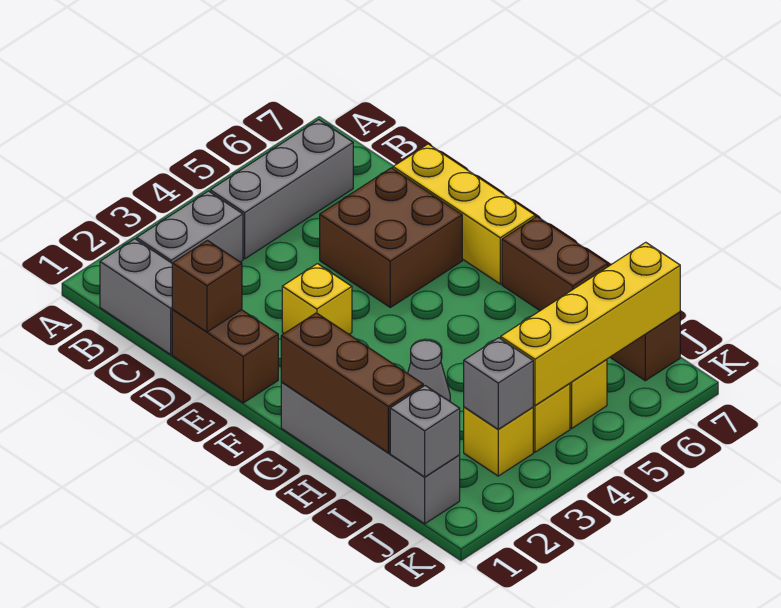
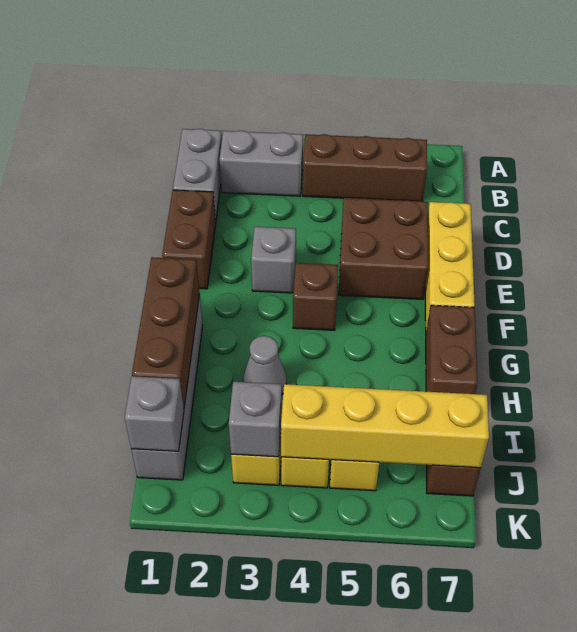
grey brick B4:B6 level 1 -> brown brick B4:B6 level 1
brown brick D1 level 2 -> brown brick F4 level 1
yellow brick E3 level 1 -> grey brick E3 level 1

